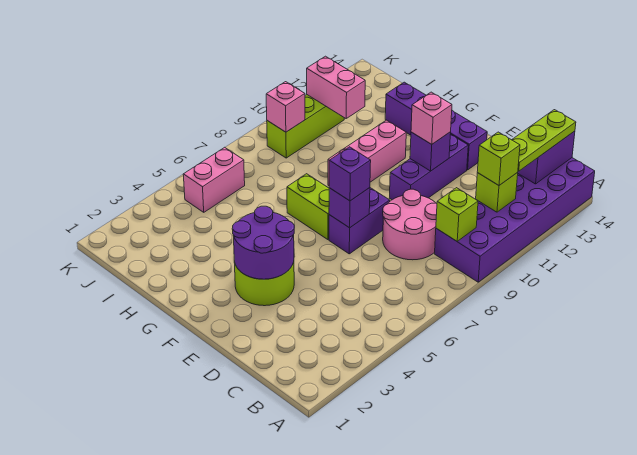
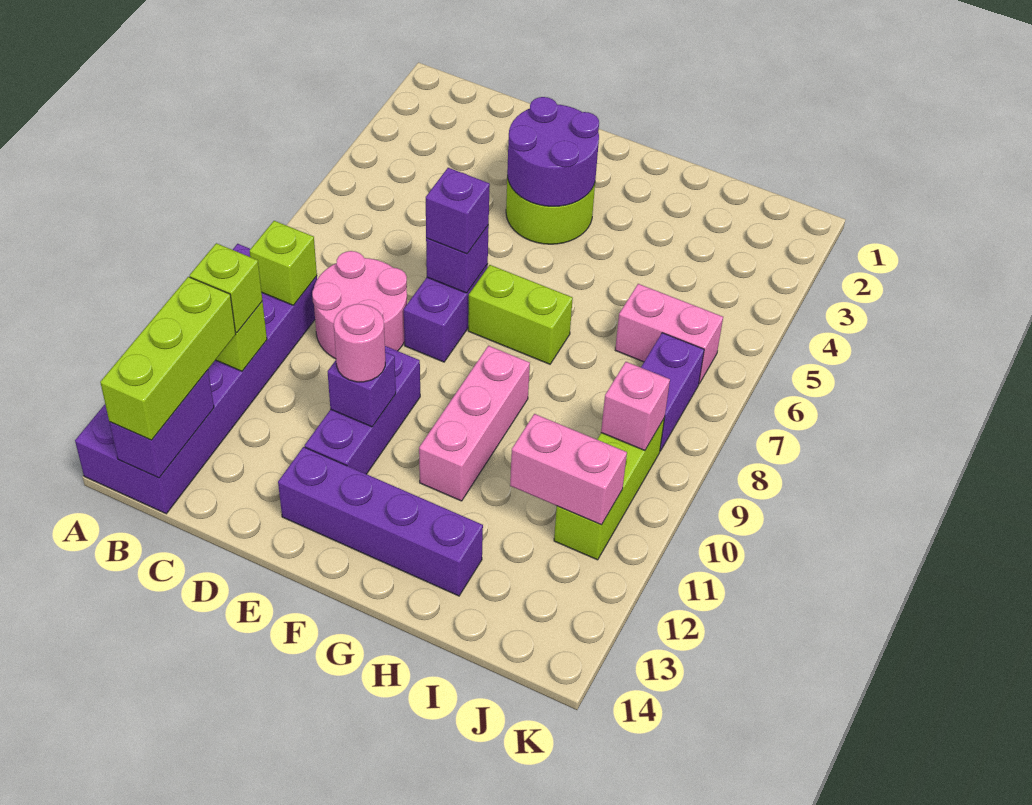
lime plate B12:B14 level 3 -> lime brick B12:B14 level 3
pink brick E11 level 3 -> pink round brick E11 level 3
pink brick J5:J6 level 1 -> pink brick I6:J6 level 1
none -> purple brick J7:J8 level 1

